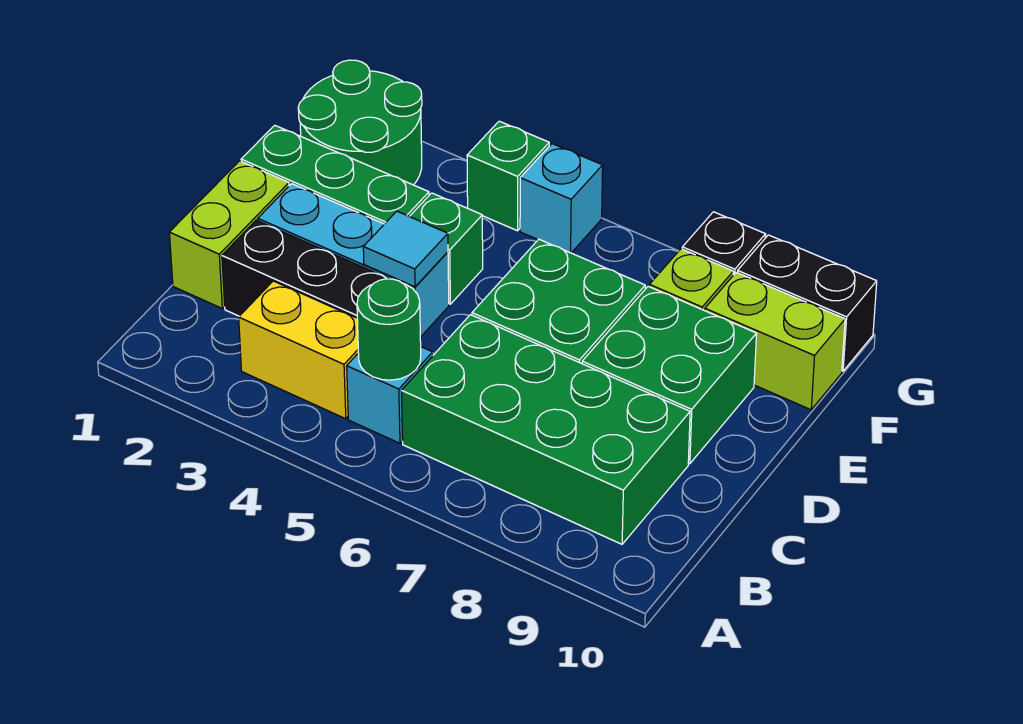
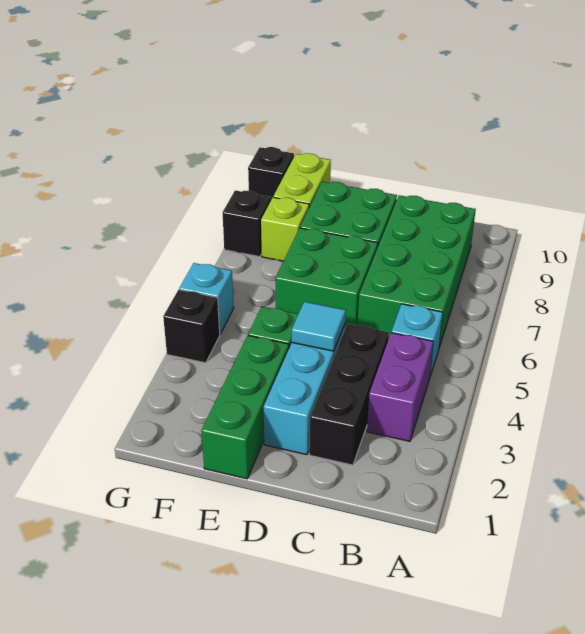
yellow brick B3:B4 level 1 -> purple brick B3:B4 level 1
green round brick B5 level 2 -> none
lime brick C1:D1 level 1 -> none
green round brick F1:G2 level 1 -> none
green brick G4 level 1 -> black brick G4 level 1
black brick G9:G10 level 1 -> black brick G10 level 1

